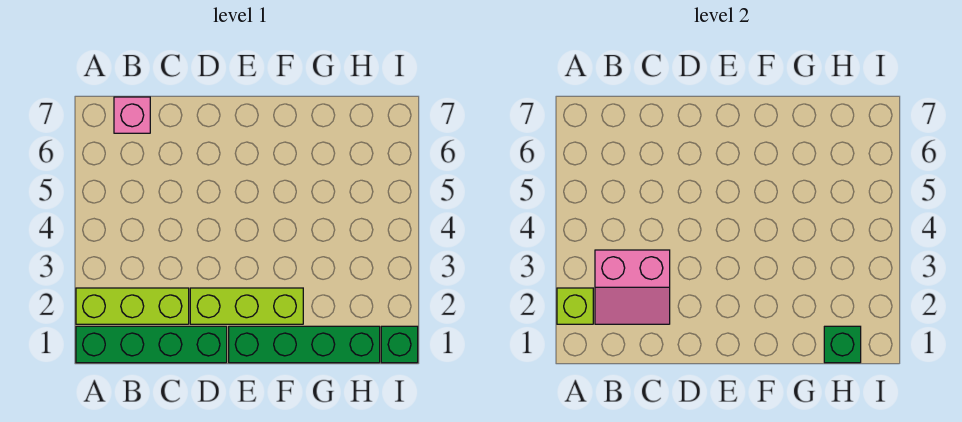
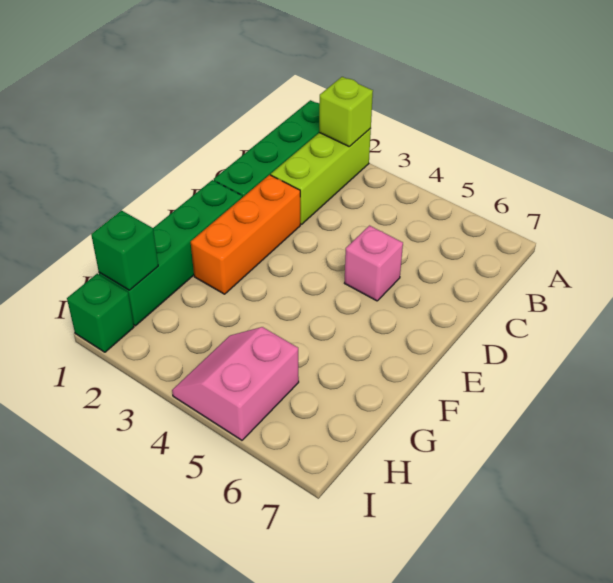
pink slope B2:C3 level 2 top 3 -> pink slope H4:I5 level 1 top 5
pink brick B7 level 1 -> pink brick D5 level 1
lime brick D2:F2 level 1 -> orange brick D2:F2 level 1

